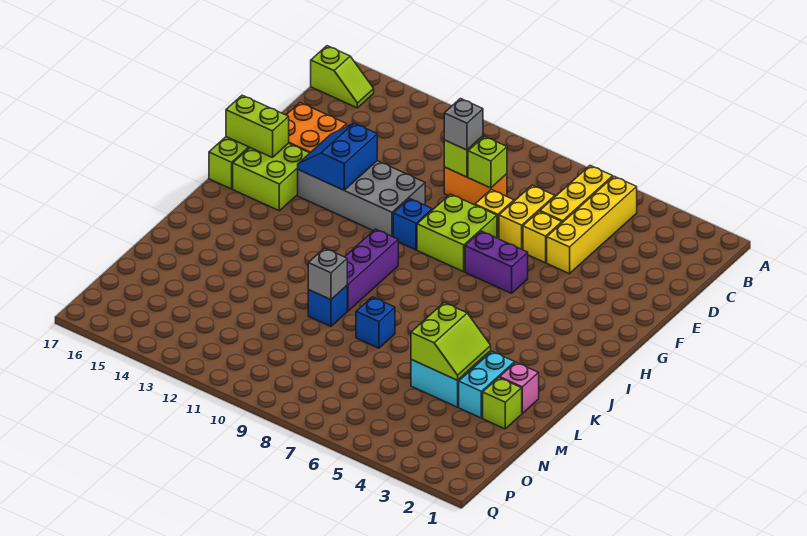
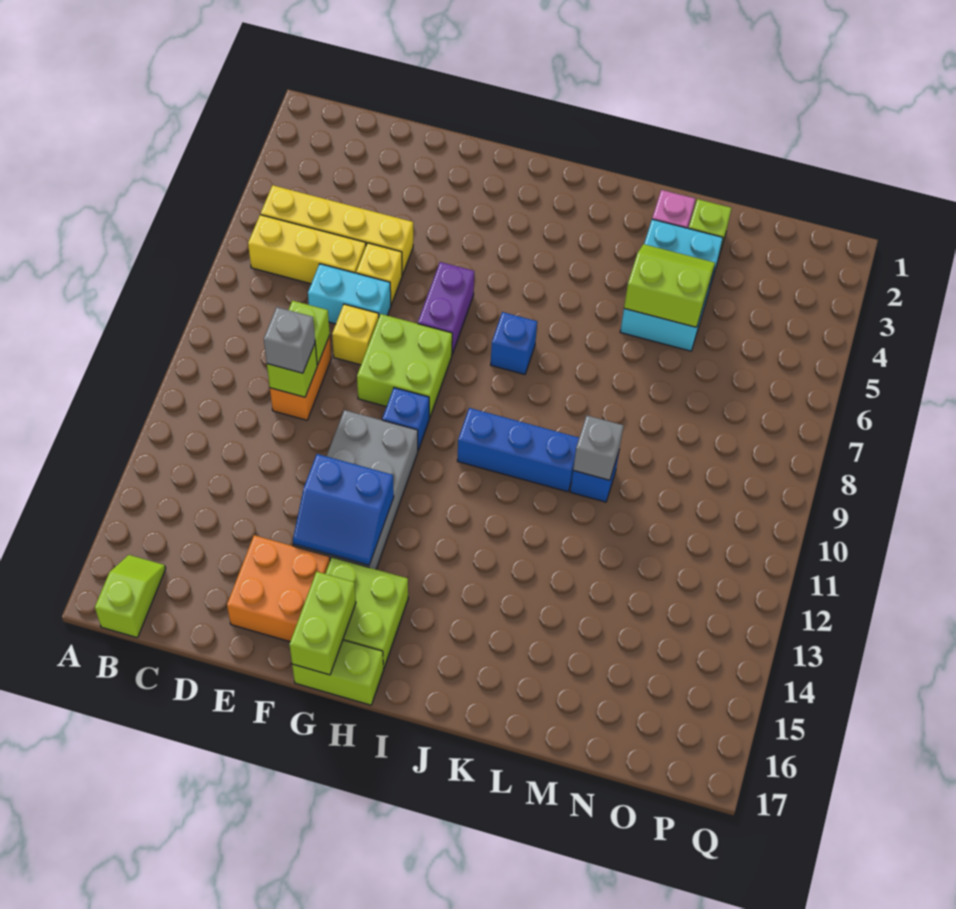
yellow brick D7:E7 level 1 -> cyan brick D7:E7 level 1
purple brick I10:K10 level 1 -> blue brick I10:K10 level 1
blue brick L8 level 1 -> blue brick I7 level 1

